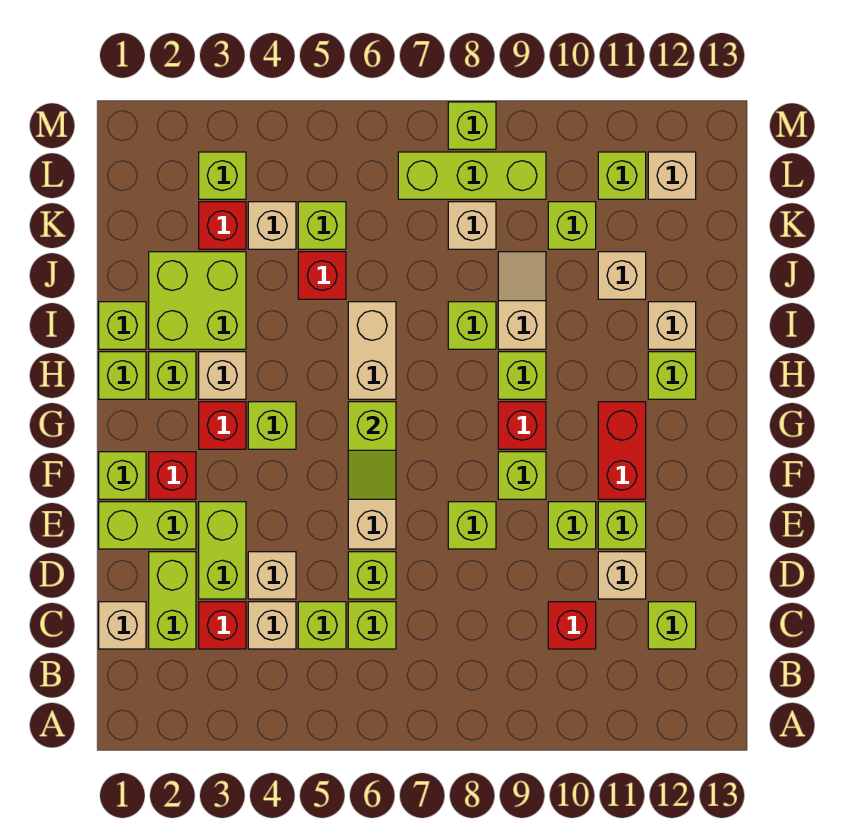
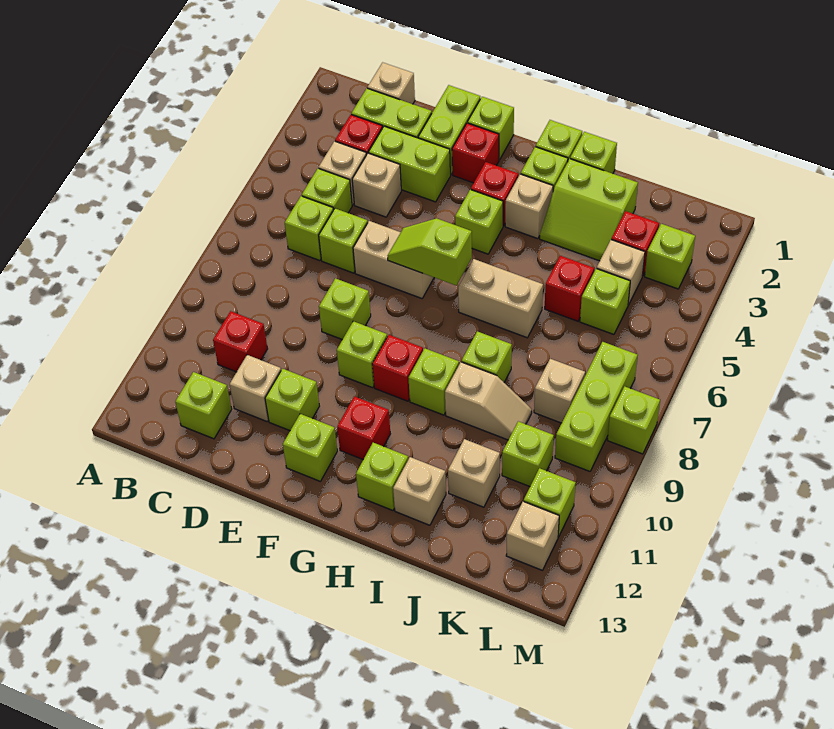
lime brick E10 level 1 -> lime brick F12 level 1
red brick F11:G11 level 1 -> red brick G11 level 1
lime brick I2:J3 level 1 -> lime slope I2:J3 level 1 top 2

